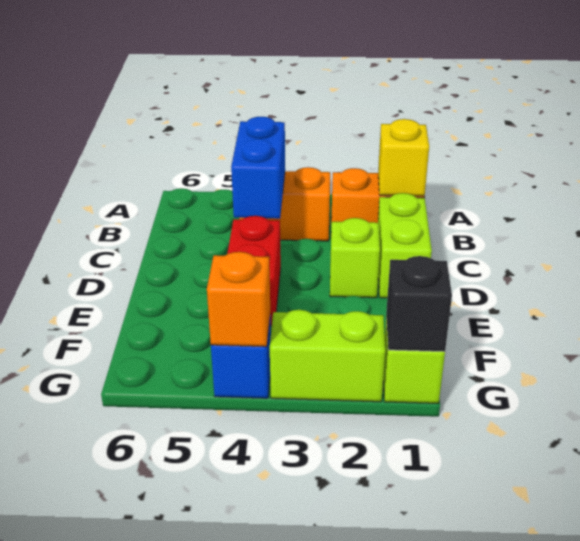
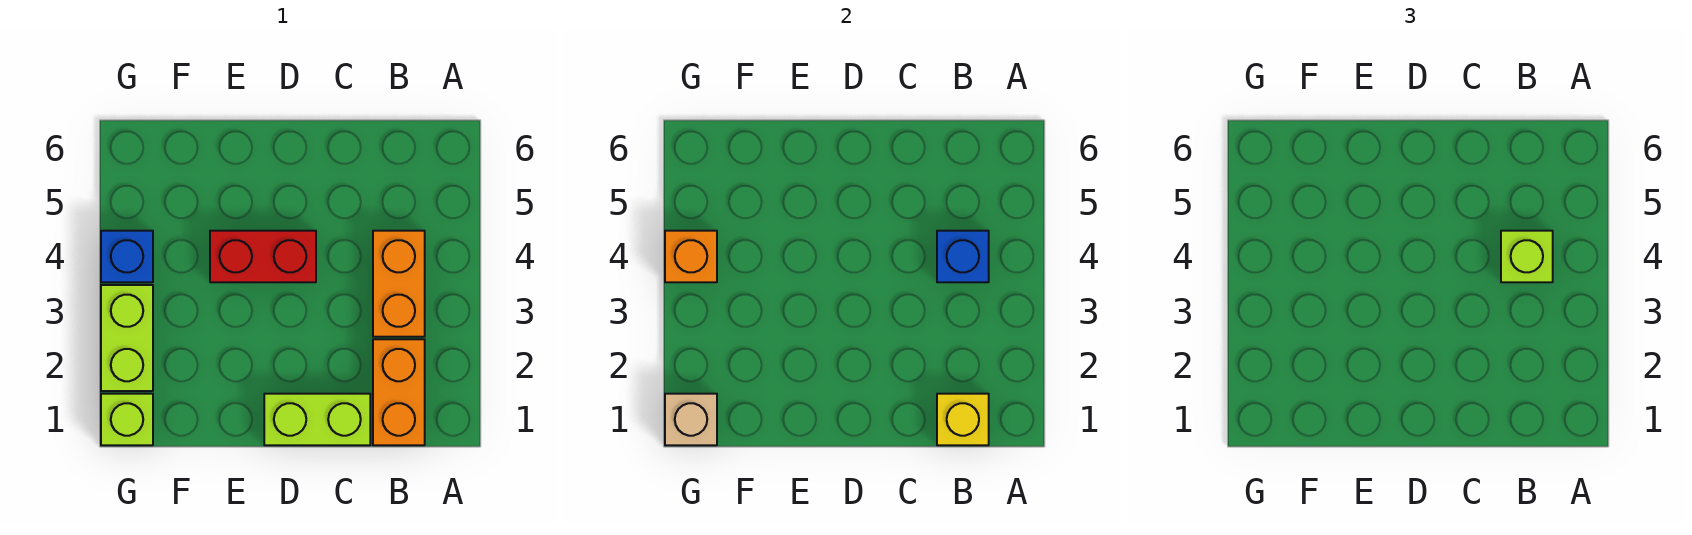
blue brick B4:C4 level 2 -> blue brick B4 level 2
lime brick D2 level 1 -> lime brick B4 level 3
black brick G1 level 2 -> tan brick G1 level 2

